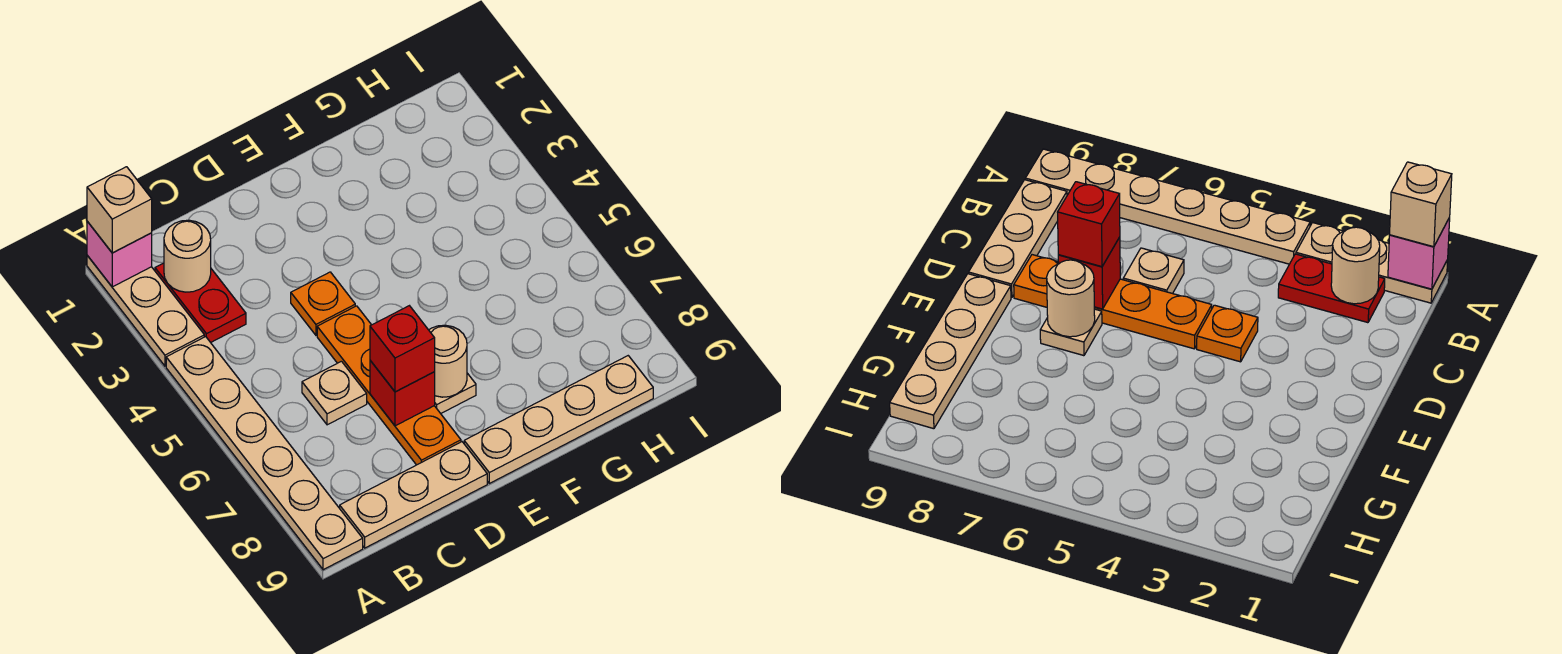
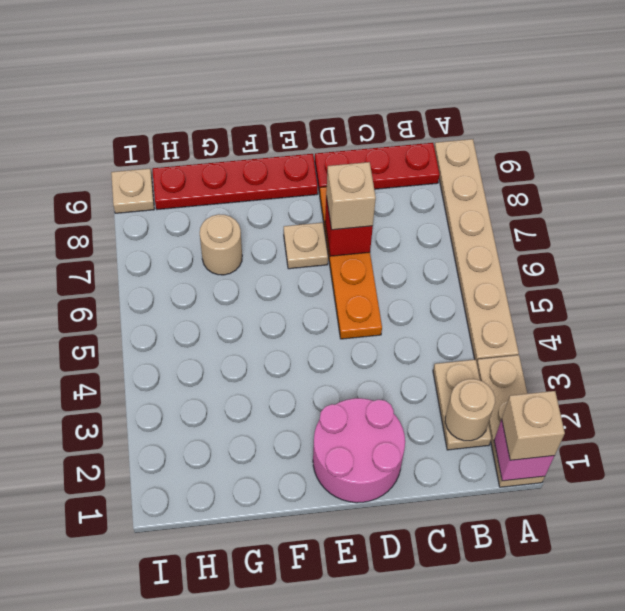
red plate B2:B3 level 1 -> tan plate B2:B3 level 1
tan plate B9:D9 level 1 -> red plate B9:D9 level 1
tan plate C6 level 1 -> tan plate I9 level 1
none -> pink round brick D1:E2 level 1
orange plate D4 level 1 -> none
red brick D7 level 3 -> tan brick D7 level 3
tan round brick E7 level 2 -> tan round brick G7 level 1
tan plate E9:H9 level 1 -> red plate E9:H9 level 1

